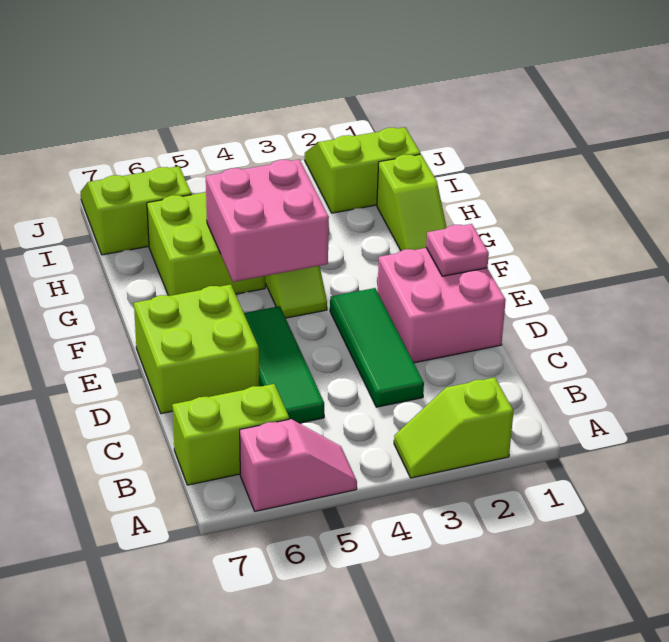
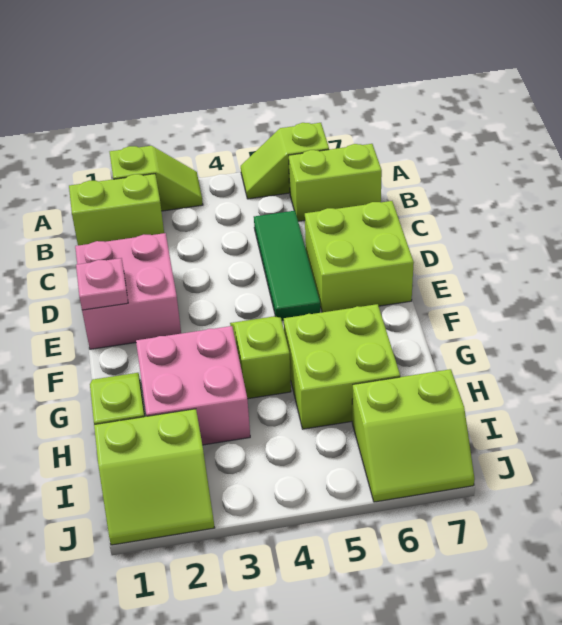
pink slope A5:A6 level 1 top 6 -> lime slope A5:A6 level 1 top 6
none -> lime brick B1:B2 level 1
green tile C3:E3 level 1 -> none
pink brick F4:G5 level 2 -> pink brick G2:H3 level 1

